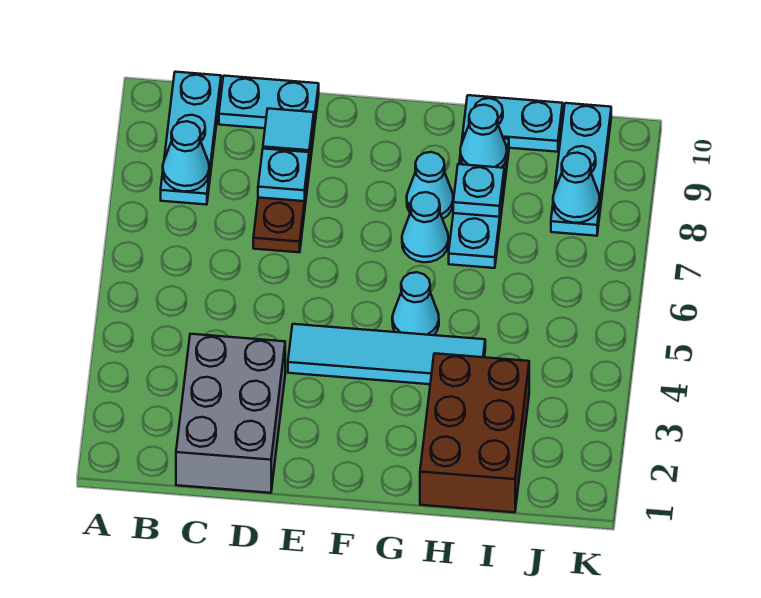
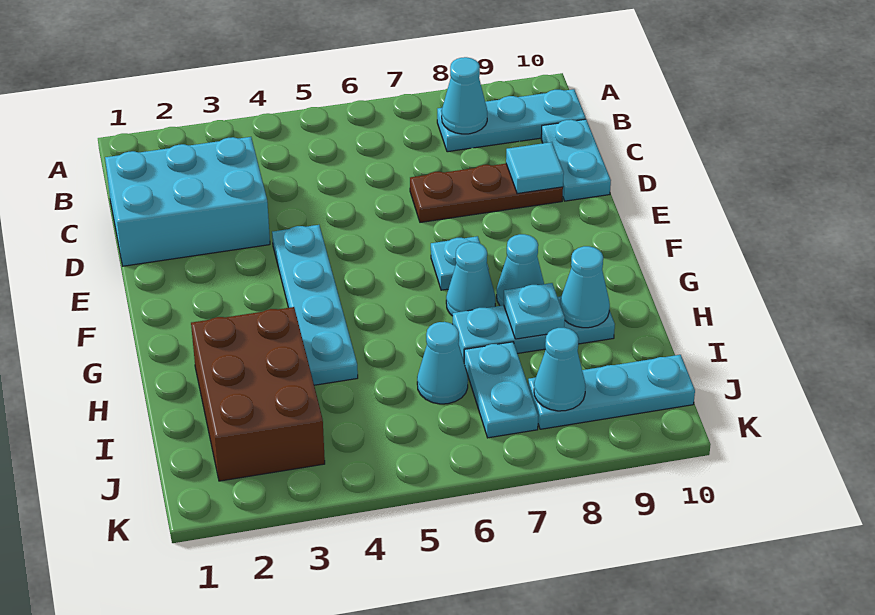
grey brick C1:D3 level 1 -> cyan brick C1:D3 level 1
cyan plate D8 level 2 -> cyan plate F7 level 1
cyan tile E4:H4 level 1 -> cyan plate E4:H4 level 1
cyan cone G5 level 1 -> cyan cone I6 level 1
brown brick H1:I3 level 1 -> brown brick H2:J3 level 1
cyan plate H10:I10 level 1 -> cyan plate I7:J7 level 1

